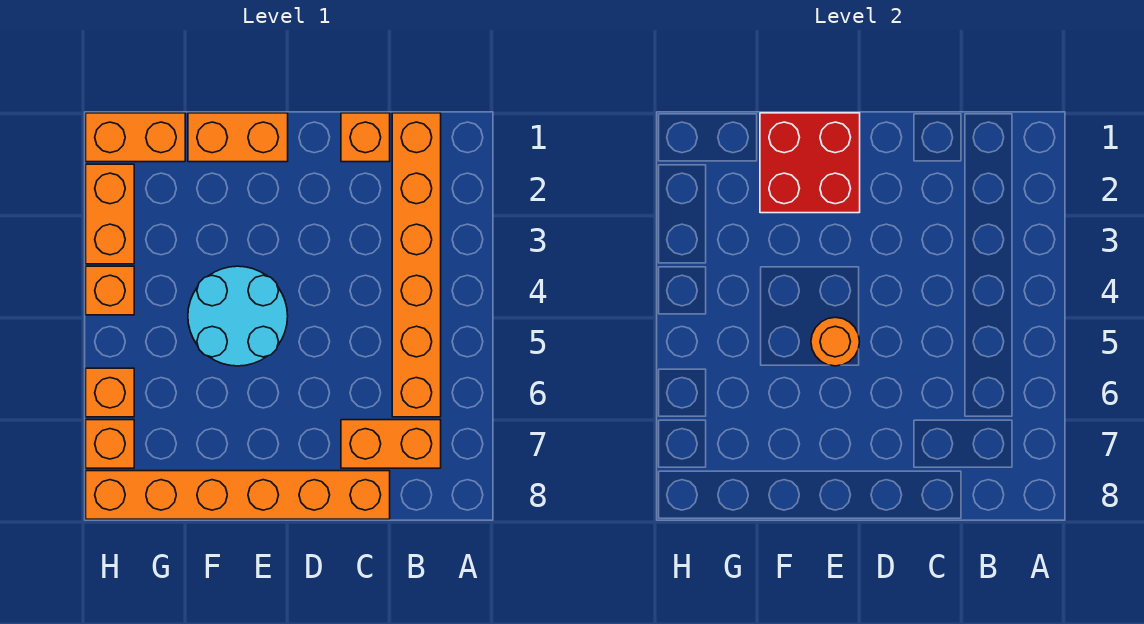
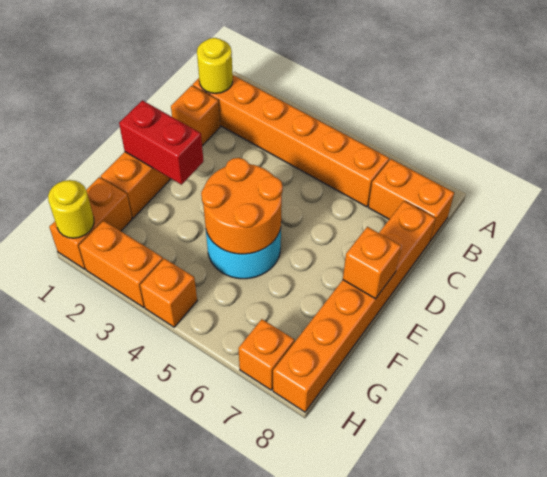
none -> yellow round brick B1 level 2
orange brick B7:C7 level 1 -> orange brick B7:B8 level 1
red brick E1:F2 level 2 -> red brick E1:E2 level 2
orange round brick E5 level 2 -> orange round brick E4:F5 level 2
none -> yellow round brick H1 level 2
orange brick H6 level 1 -> orange brick E8 level 2

